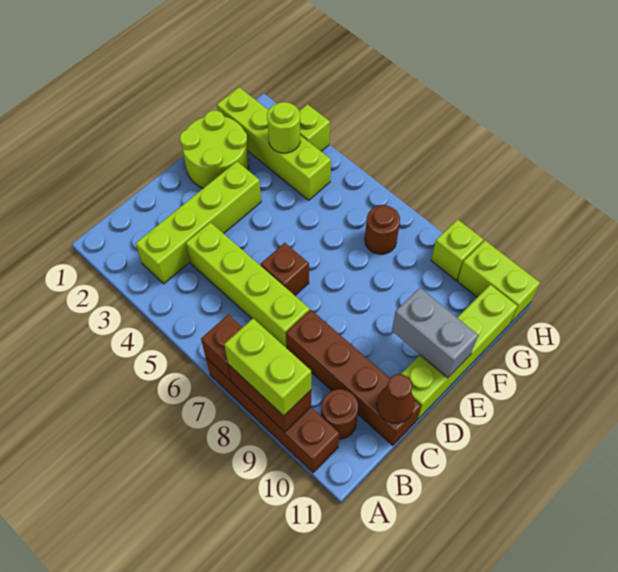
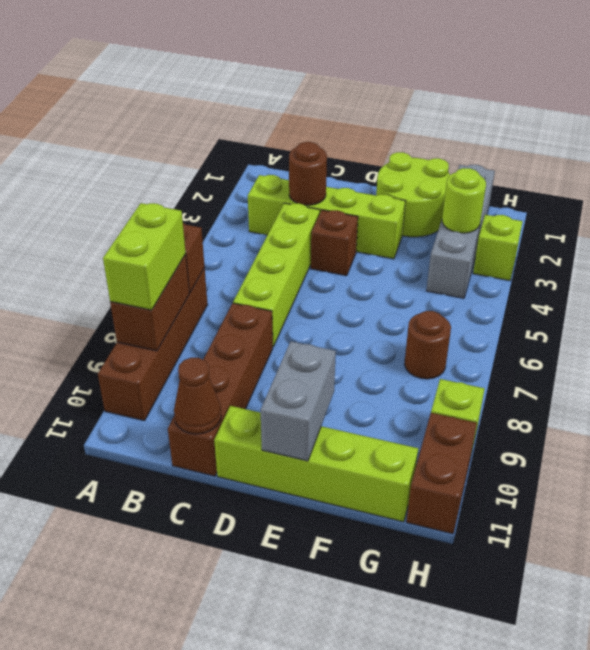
brown round brick B10 level 1 -> brown round brick C3 level 2
brown brick D6 level 1 -> brown brick D4 level 1
lime brick G1:G4 level 1 -> grey brick G1:G4 level 1
lime brick H10:H11 level 1 -> brown brick H10:H11 level 1

